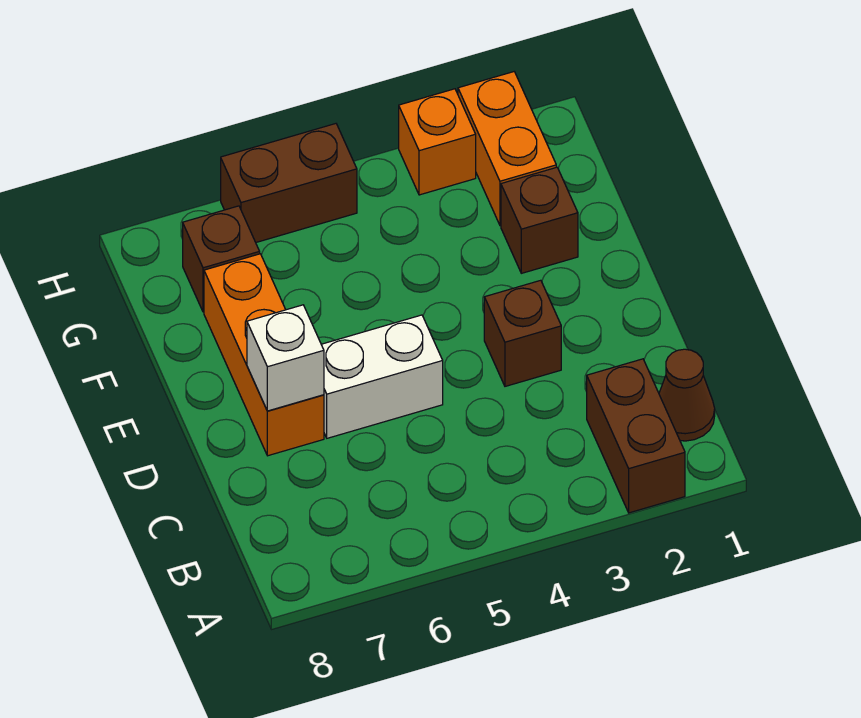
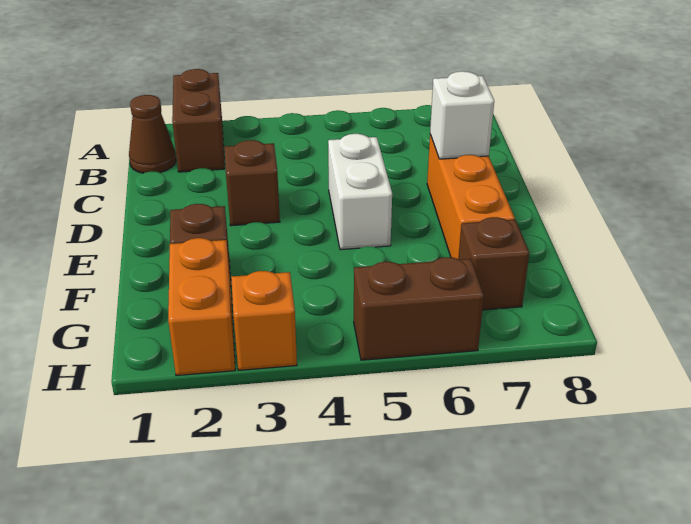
white brick D5:D6 level 1 -> white brick D5:E5 level 1

